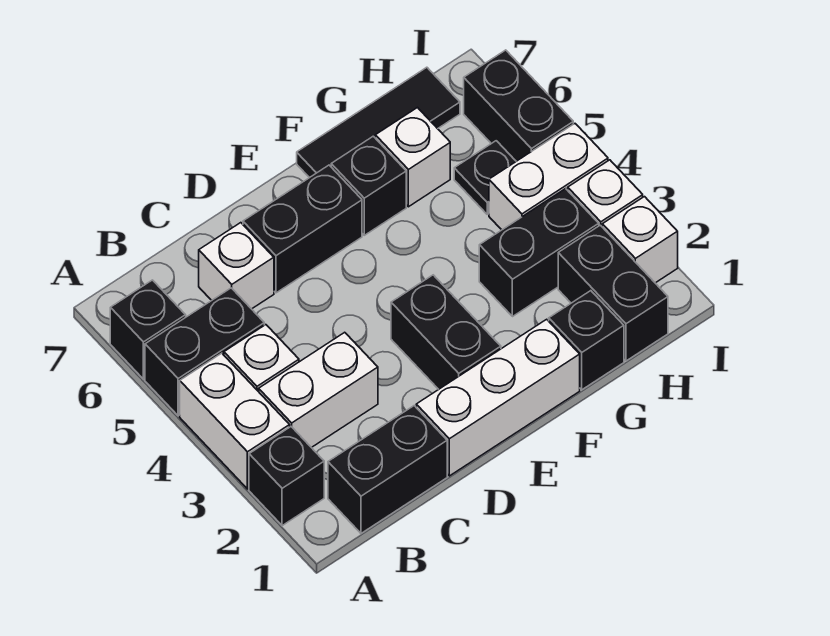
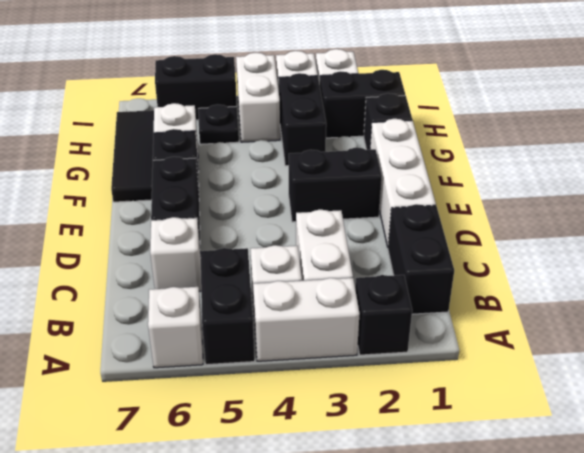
black brick A6 level 1 -> white brick A6 level 1

